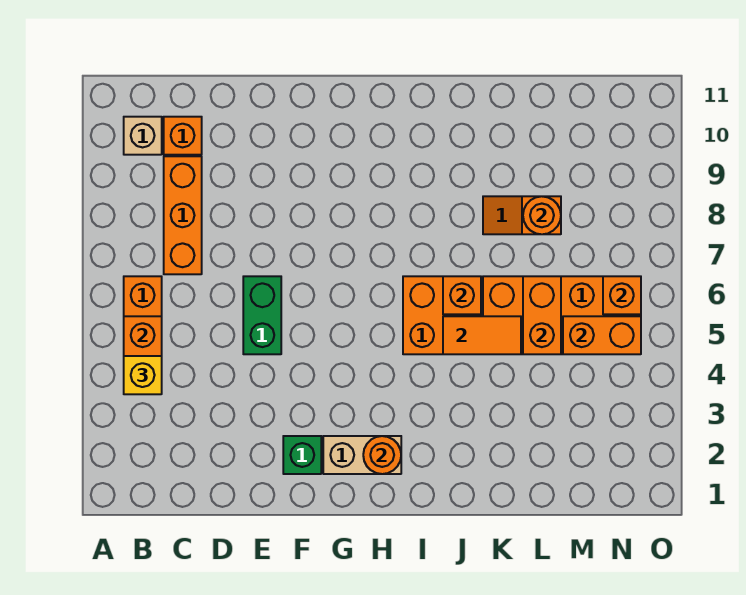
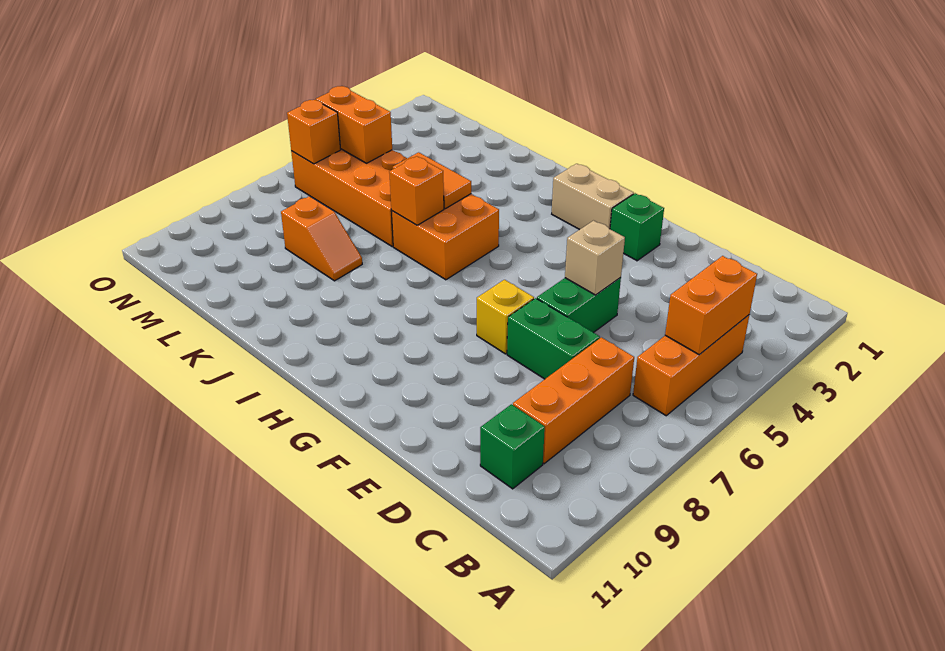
yellow brick B4 level 3 -> yellow brick F7 level 1
tan brick B10 level 1 -> tan brick E5 level 2
orange brick C10 level 1 -> green brick C10 level 1
none -> green brick D7:E7 level 1
orange round brick H2 level 2 -> none
orange brick L5:L6 level 2 -> none
orange round brick L8 level 2 -> none

